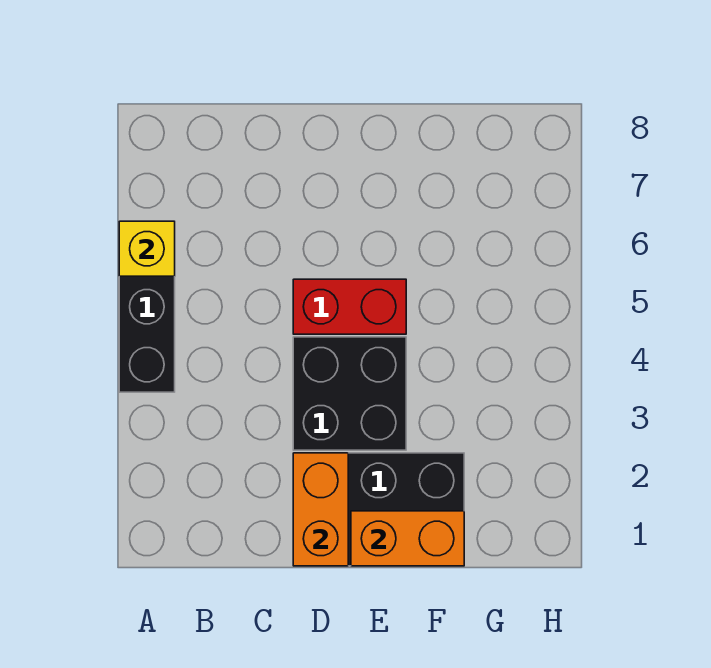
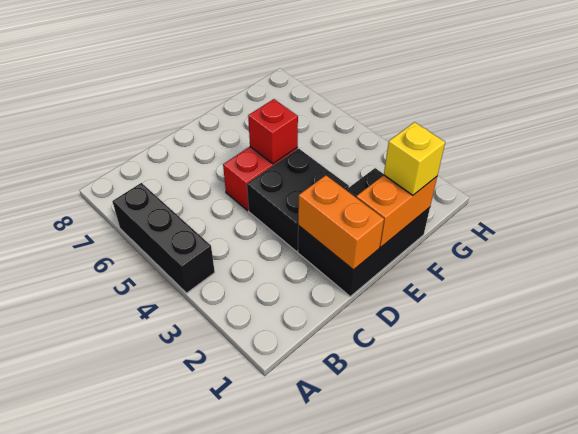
yellow brick A6 level 2 -> yellow brick F1 level 3
none -> red brick E5 level 2

